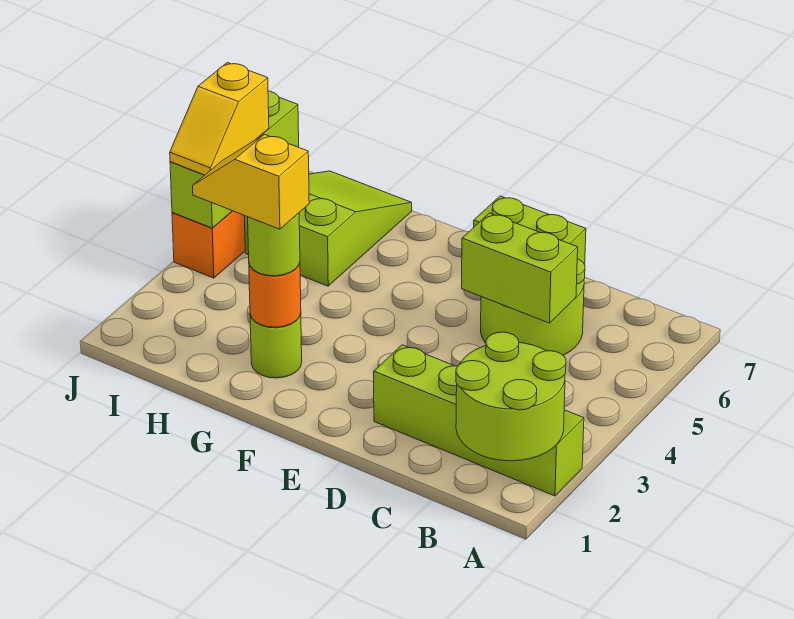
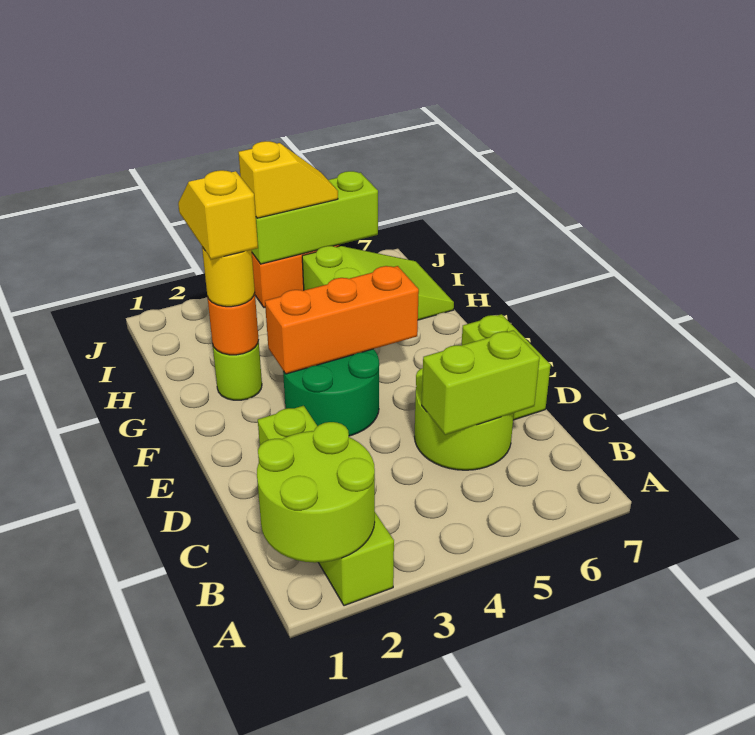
lime brick C5:D5 level 2 -> lime brick C5:C6 level 2
none -> green round brick E3:F4 level 1
none -> orange brick F3:F5 level 2
lime round brick G2 level 3 -> yellow round brick G2 level 3
yellow slope J4:J5 level 3 top 5 -> yellow slope J4:J5 level 3 top 4

